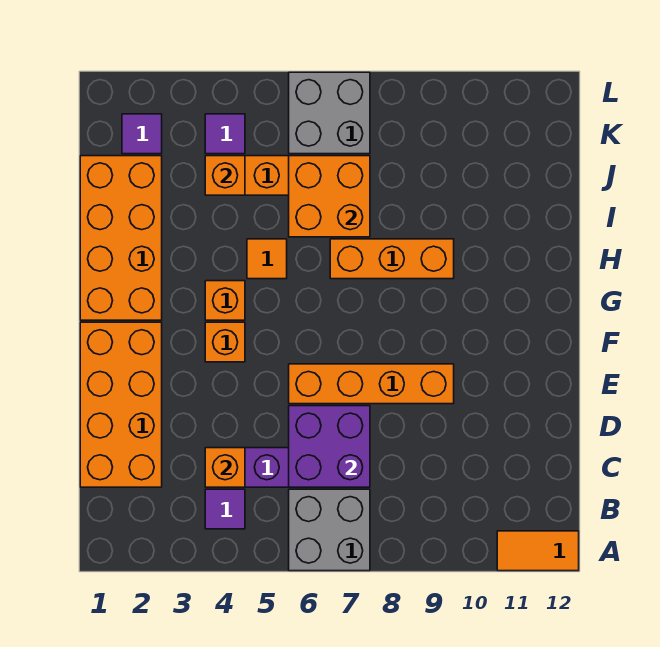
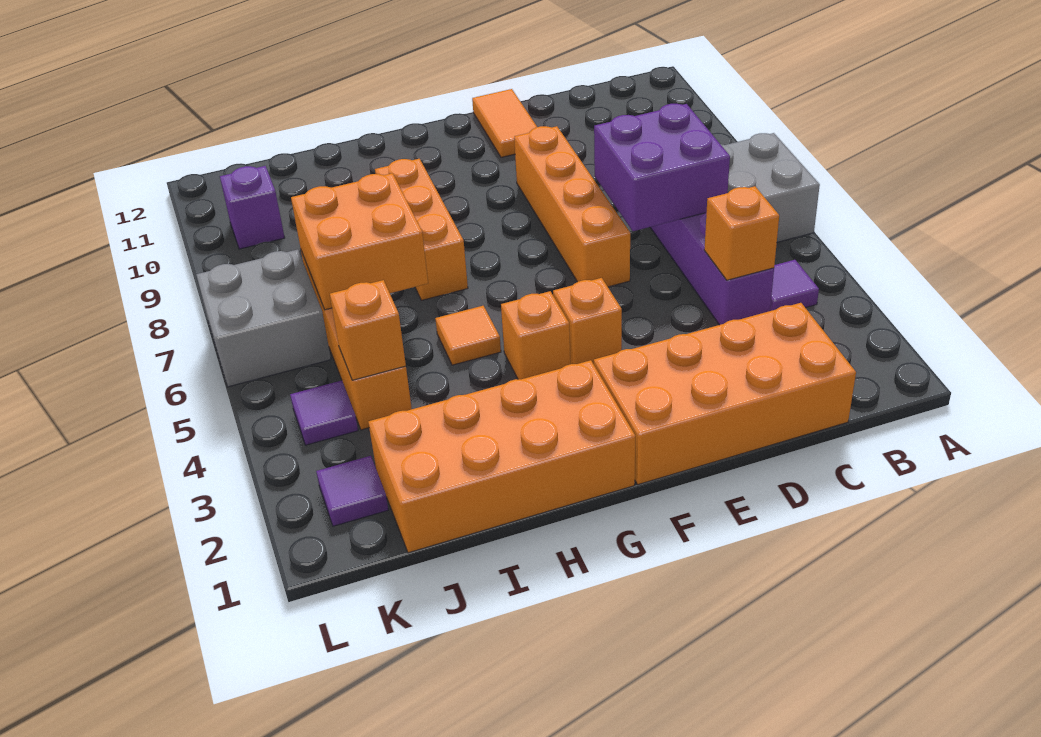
orange tile A11:A12 level 1 -> orange tile E11:E12 level 1
none -> purple brick K10 level 1

